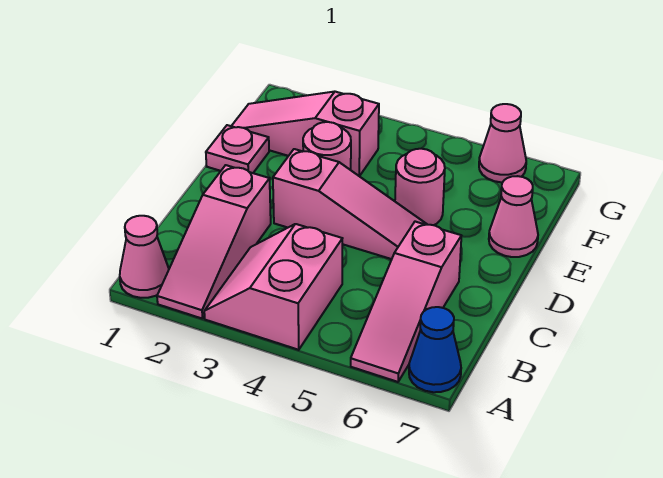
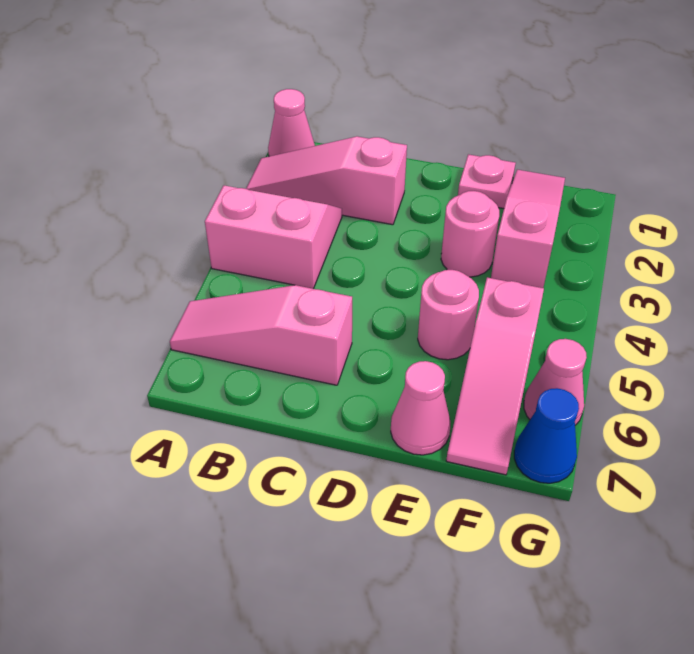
blue cone A7 level 1 -> blue cone G7 level 1
pink slope D3:D5 level 1 top 3 -> pink slope F5:F7 level 1 top 5

